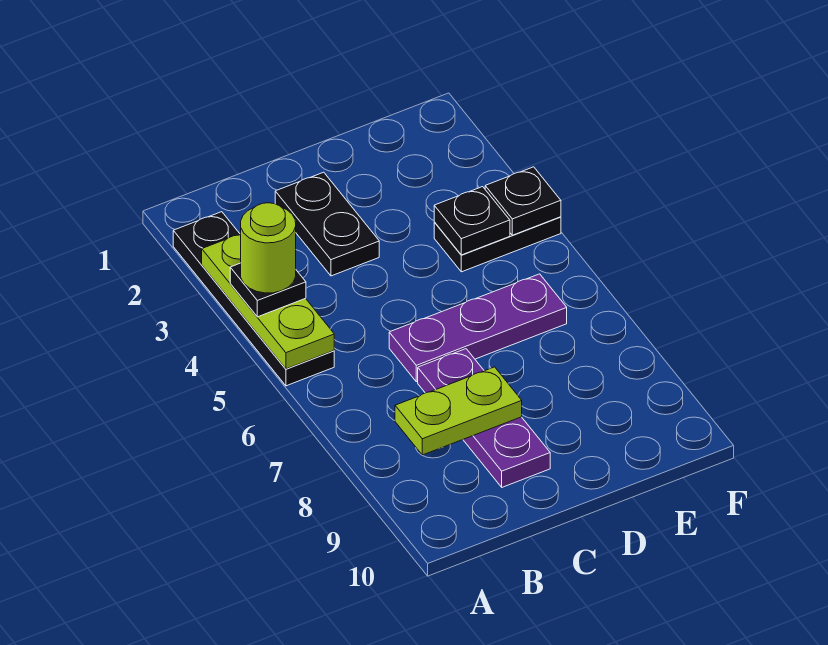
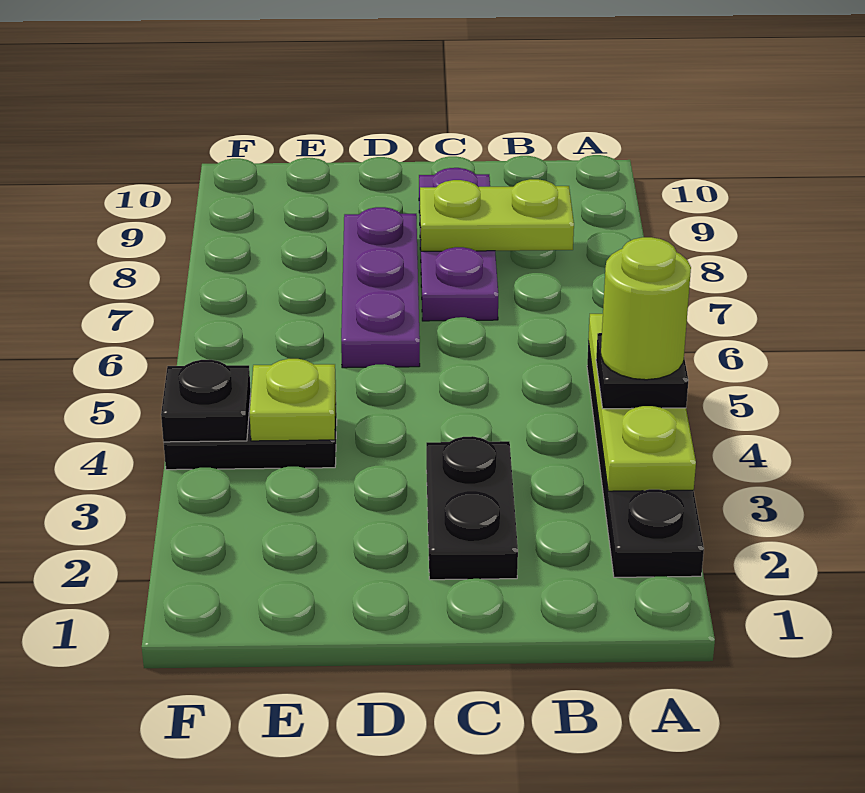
purple plate C6:E6 level 1 -> purple plate D6:D8 level 1
black plate E4 level 2 -> lime plate E4 level 2

